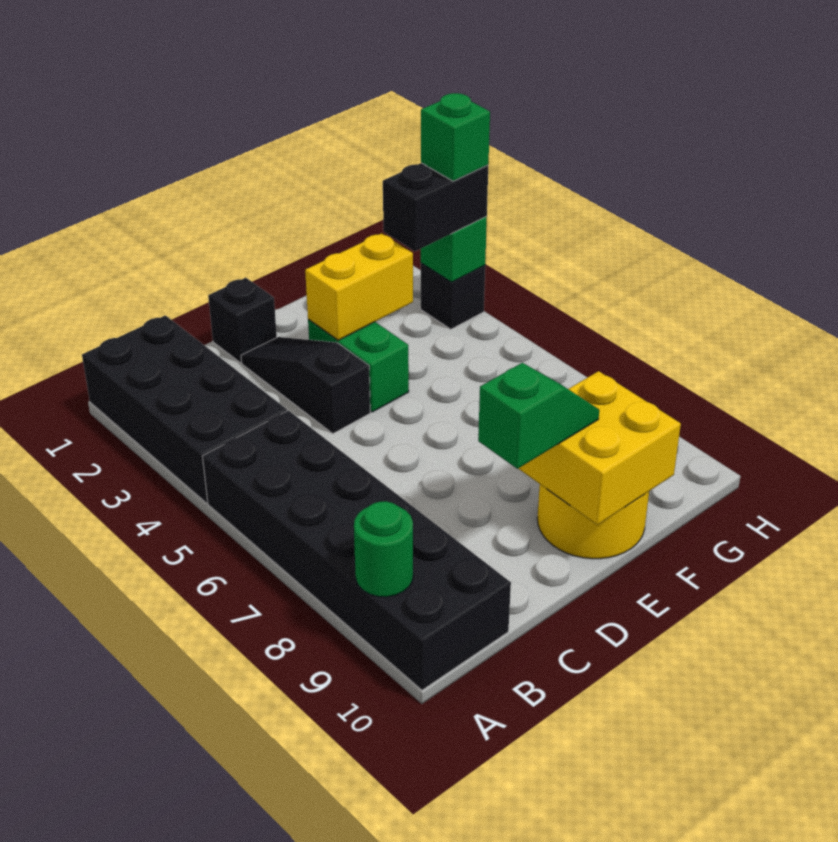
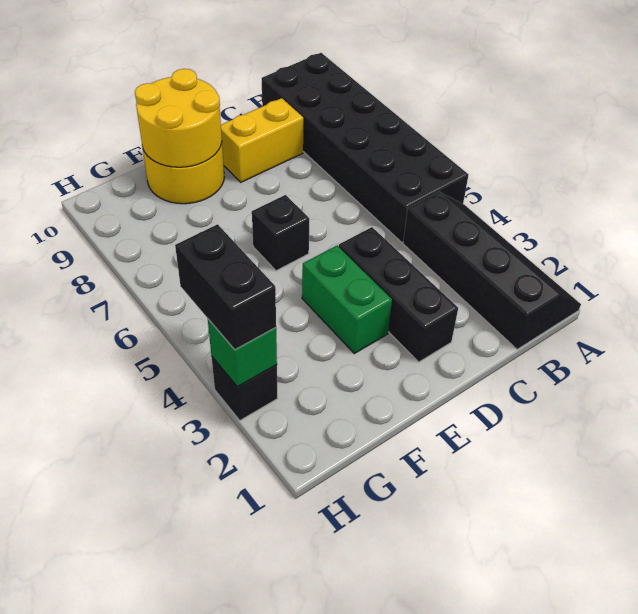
black brick A1:B4 level 1 -> black slope A1:B4 level 1 top B
green round brick A9 level 2 -> none
black brick D1 level 1 -> black brick E6 level 1
black slope D2:D4 level 1 top 4 -> black brick D2:D4 level 1
green slope D9:E9 level 3 top D -> none
yellow brick E3:F3 level 2 -> yellow brick C9:D9 level 1
yellow brick E9:F10 level 2 -> yellow round brick E9:F10 level 2
black brick G3:H3 level 3 -> black brick H3:H4 level 3
green brick H3 level 4 -> none

